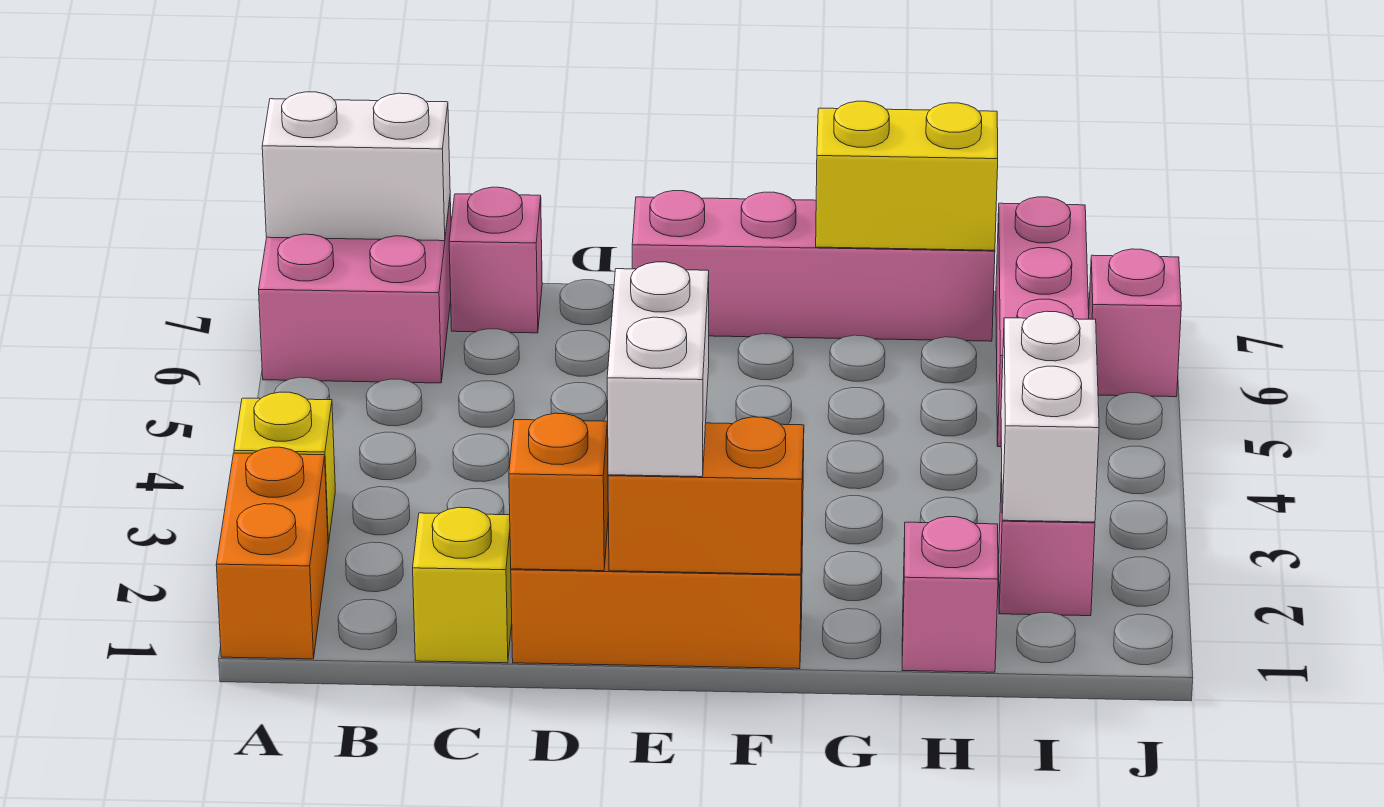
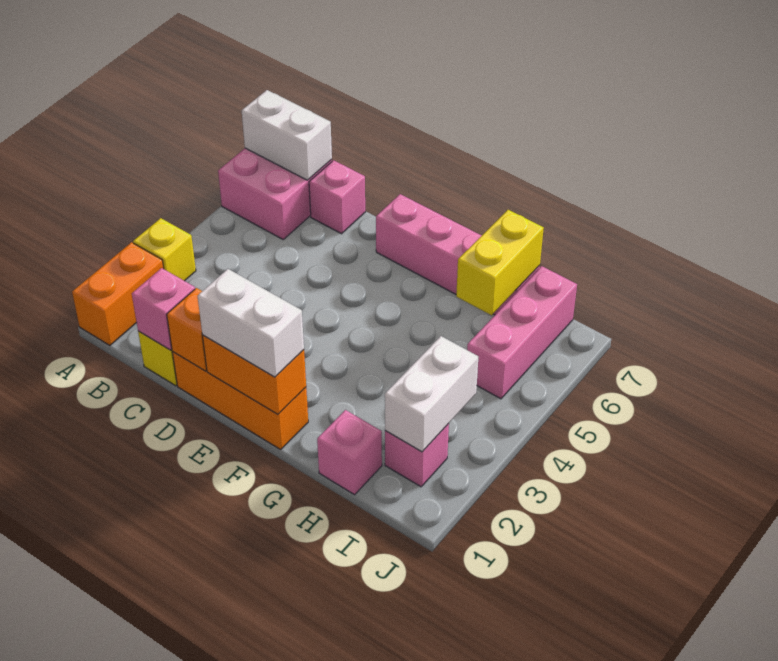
white brick E1:E2 level 3 -> white brick E1:F1 level 3
yellow brick G7:H7 level 2 -> yellow brick H6:H7 level 2
pink brick J6 level 1 -> pink brick C1 level 2

